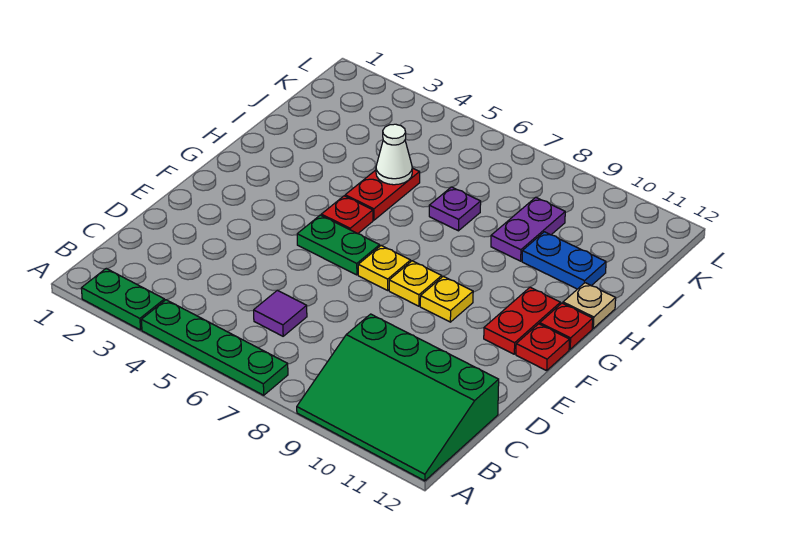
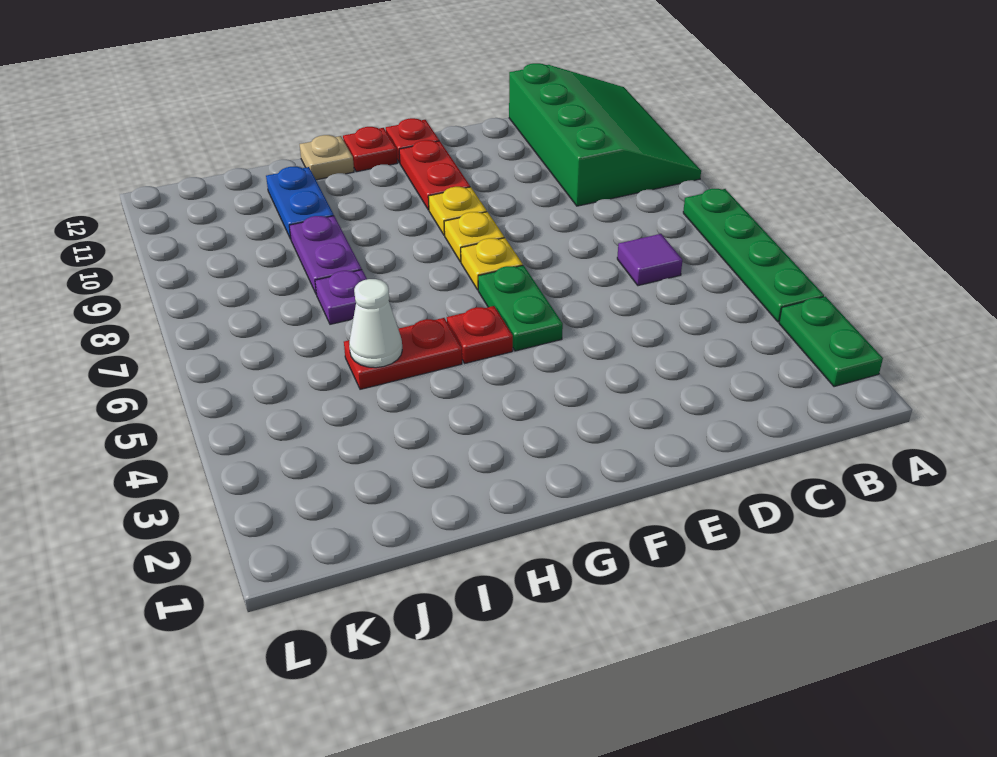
red plate F11:G11 level 1 -> red plate F10:F11 level 1
purple plate I9:J9 level 1 -> purple plate I8:I9 level 1

